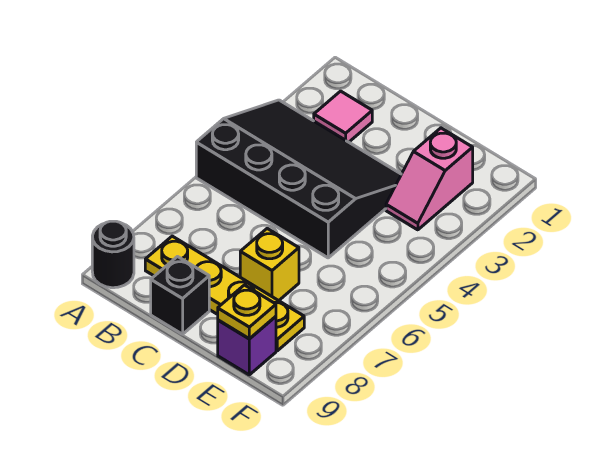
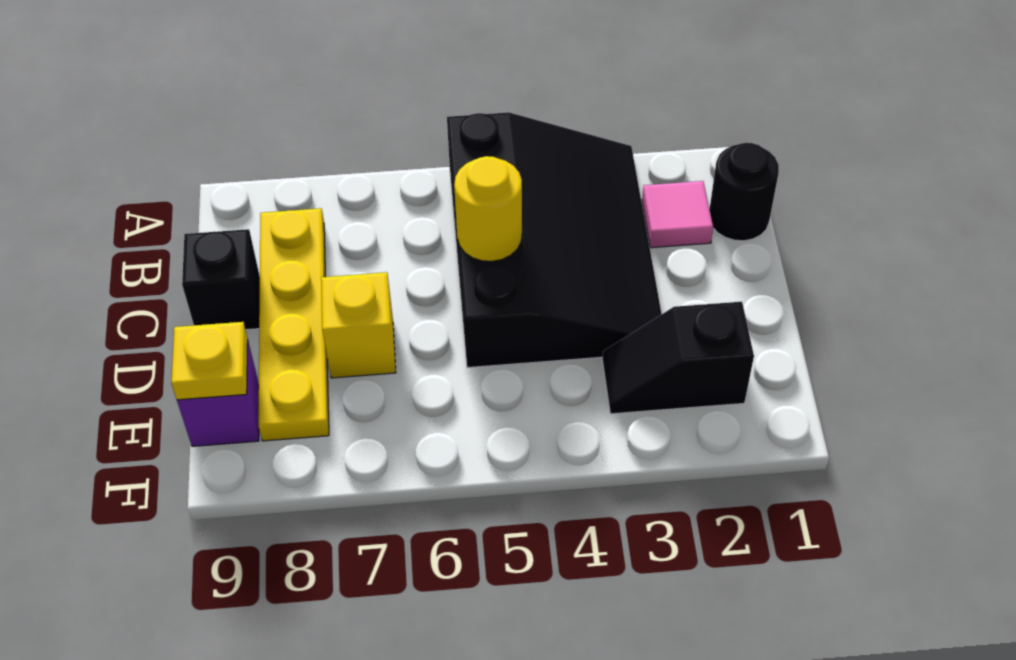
black round brick A9 level 1 -> black round brick B1 level 1
none -> yellow round brick C5 level 2
pink slope E2:E3 level 1 top 2 -> black slope E2:E3 level 1 top 2

